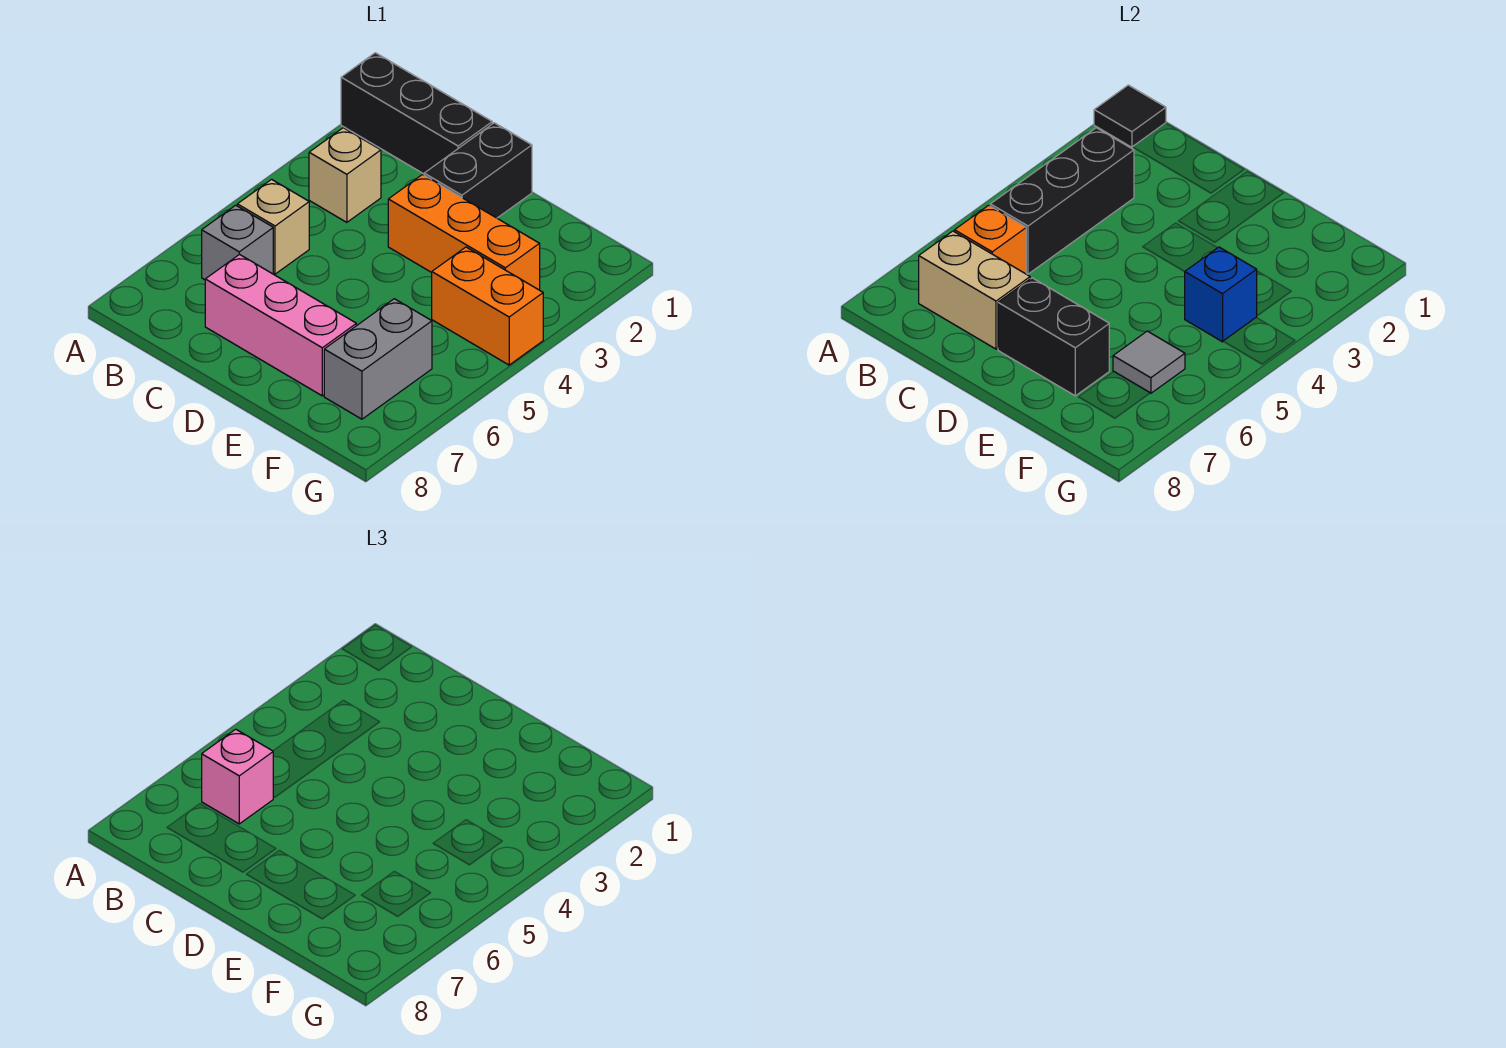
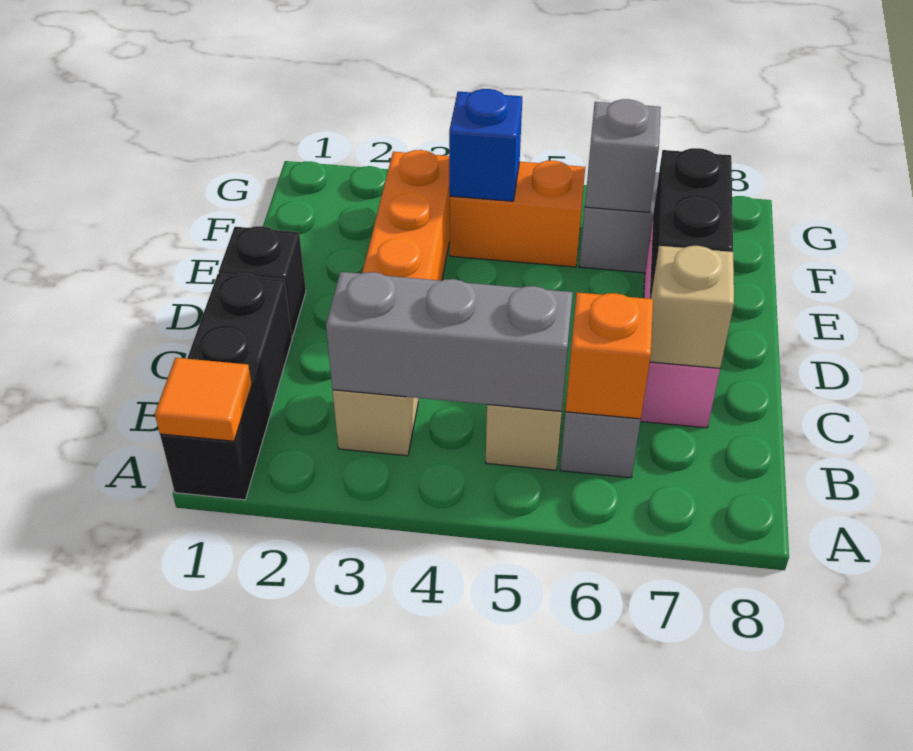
black tile A1 level 2 -> orange tile A1 level 2
black brick B3:B5 level 2 -> grey brick B3:B5 level 2
pink brick B6 level 3 -> none
tan brick B7:C7 level 2 -> tan brick C7 level 2
black brick D1:D2 level 1 -> black brick D1 level 1
orange brick F4:G4 level 1 -> orange brick F4:F5 level 1
grey tile F6 level 2 -> grey brick F6 level 2

